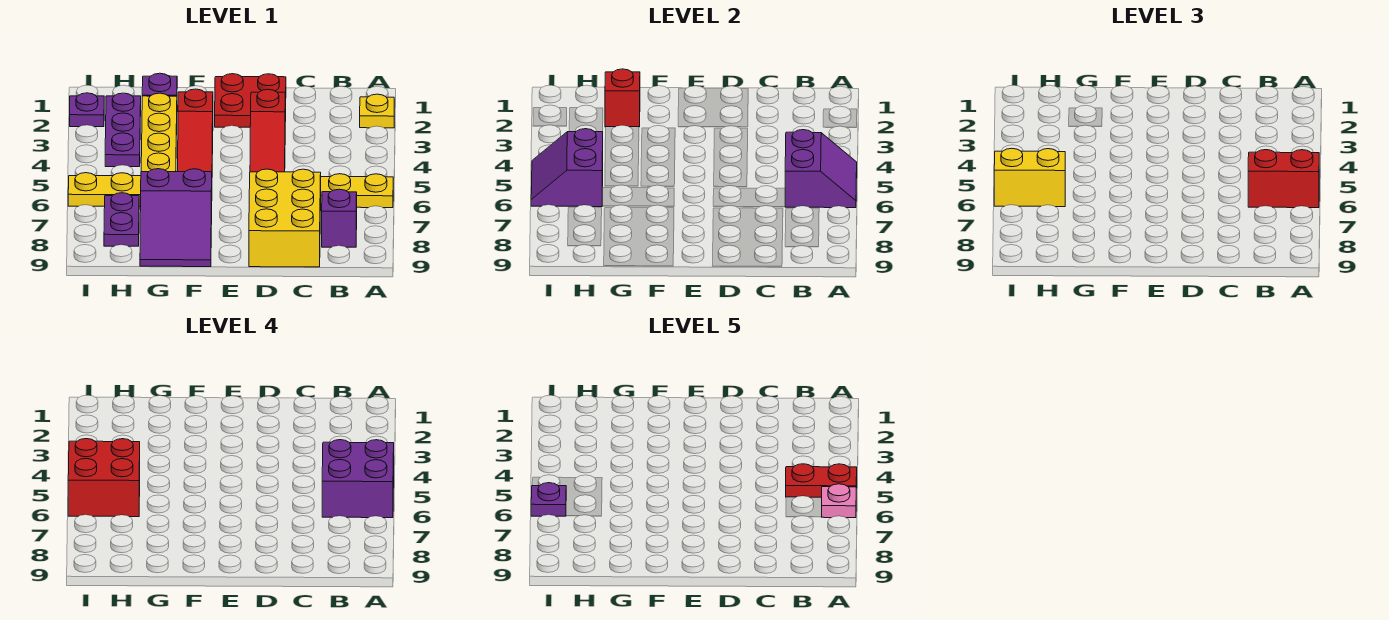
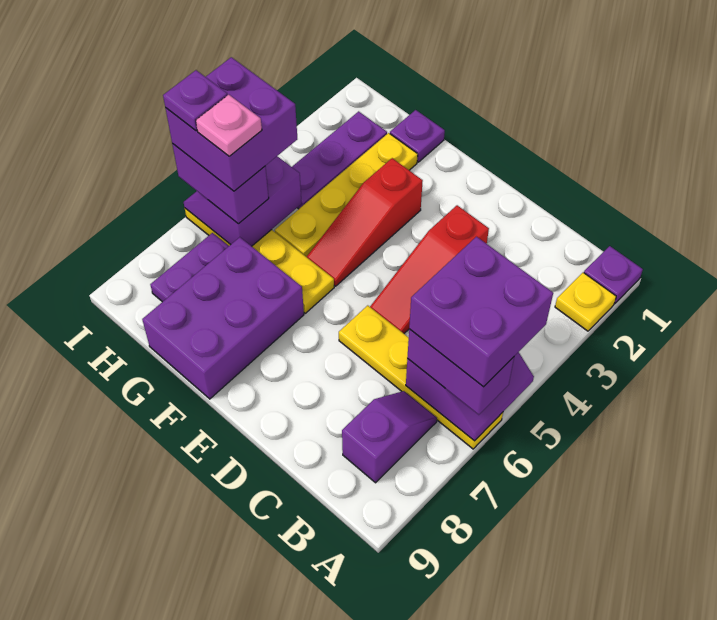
red plate A5:B5 level 5 -> none
red brick A6:B6 level 3 -> purple brick A6:B6 level 3
pink plate A6 level 5 -> pink plate H6 level 5
yellow brick C7:D9 level 1 -> none
red plate D1:E2 level 1 -> none
purple slope F7:G9 level 1 top 7 -> purple brick F7:G9 level 1
red brick G2 level 2 -> none
red brick H5:I6 level 4 -> purple brick H5:I6 level 4
yellow brick H6:I6 level 3 -> purple brick H6:I6 level 3
purple plate I2 level 1 -> purple plate A1 level 1

